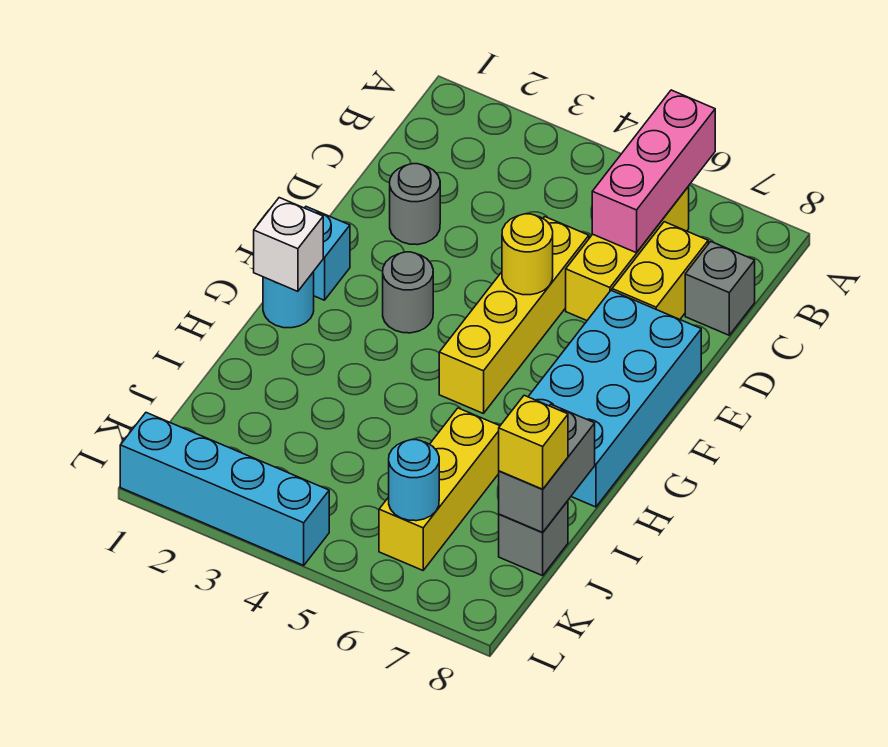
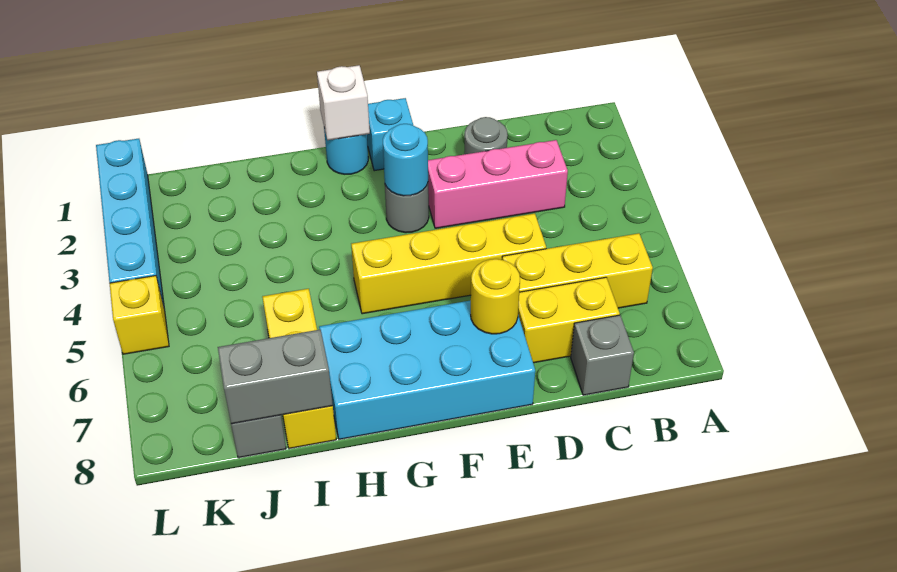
pink brick A6:C6 level 2 -> pink brick C3:E3 level 1
yellow round brick E5 level 2 -> yellow round brick E7 level 2
yellow brick I6:K6 level 1 -> yellow brick I6:I8 level 1
yellow brick J8 level 3 -> yellow brick L5 level 1
cyan round brick K6 level 2 -> cyan round brick F3 level 2

